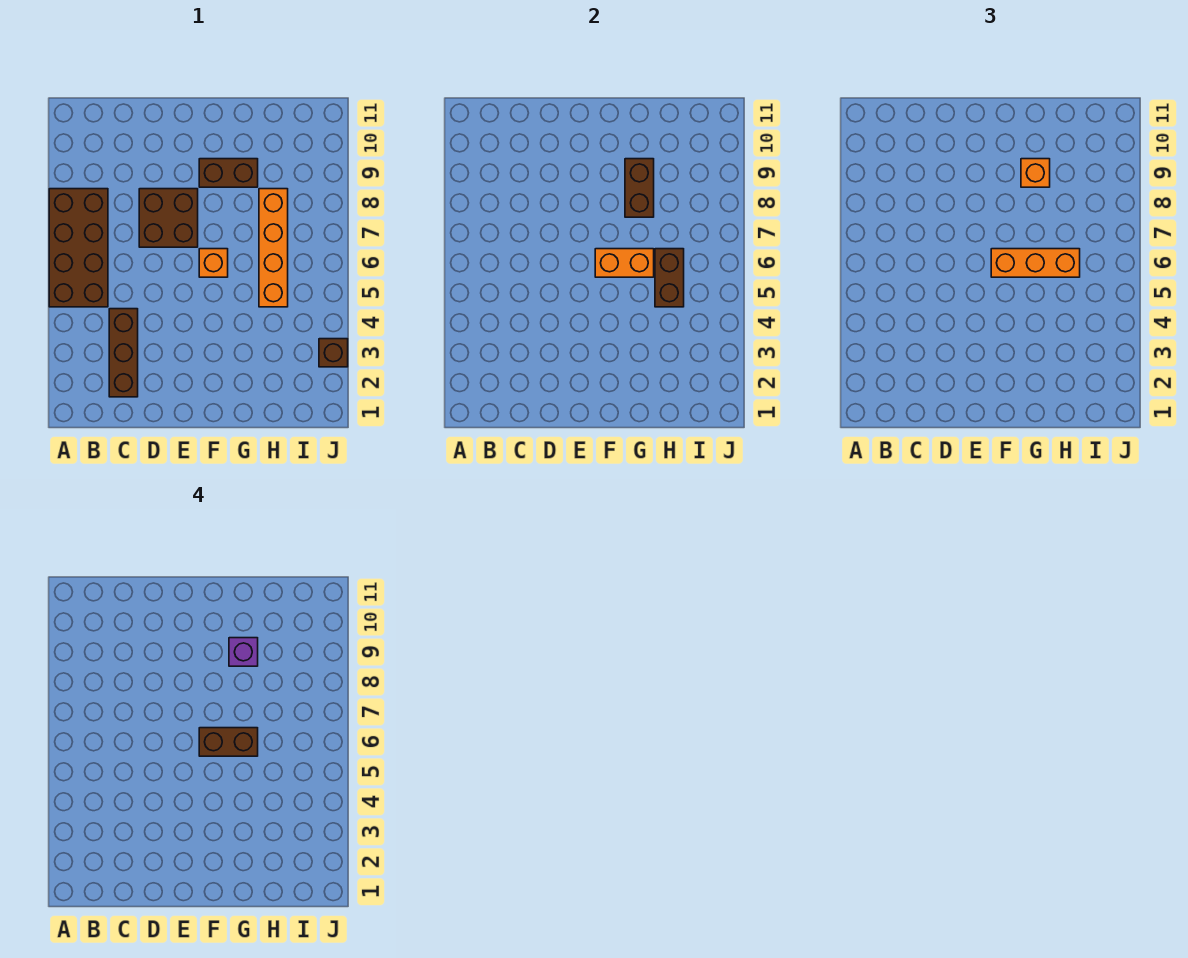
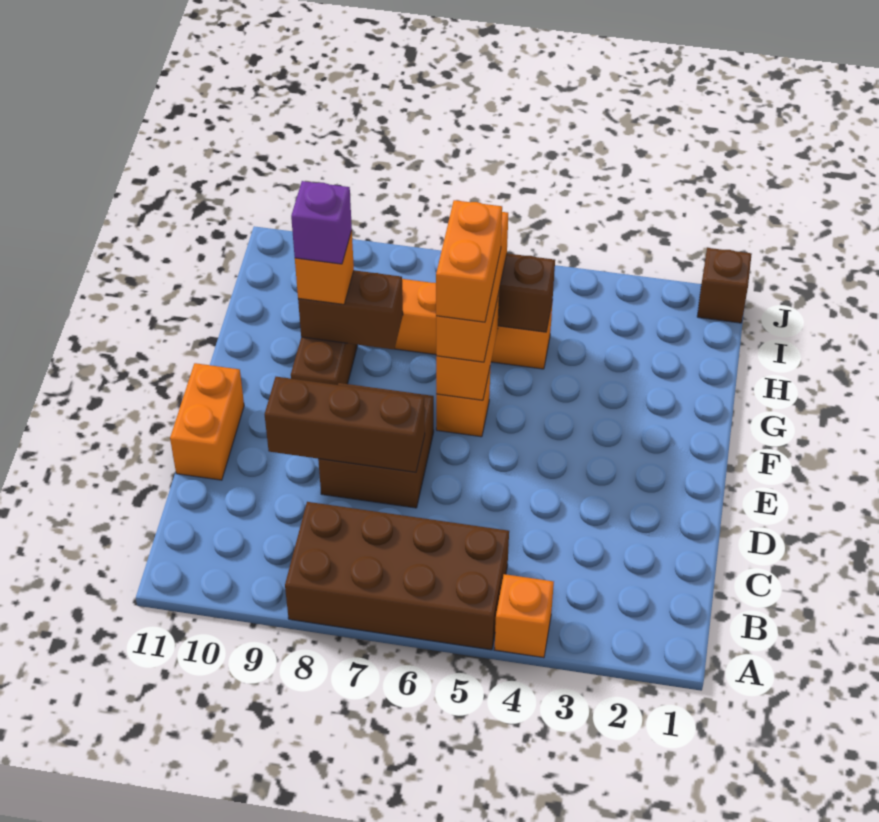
none -> orange brick A4 level 1
brown brick C2:C4 level 1 -> brown brick D7:D9 level 2
none -> orange brick D11:E11 level 1
brown brick F6:G6 level 4 -> orange brick F6:G6 level 4
brown brick J3 level 1 -> brown brick J1 level 1

